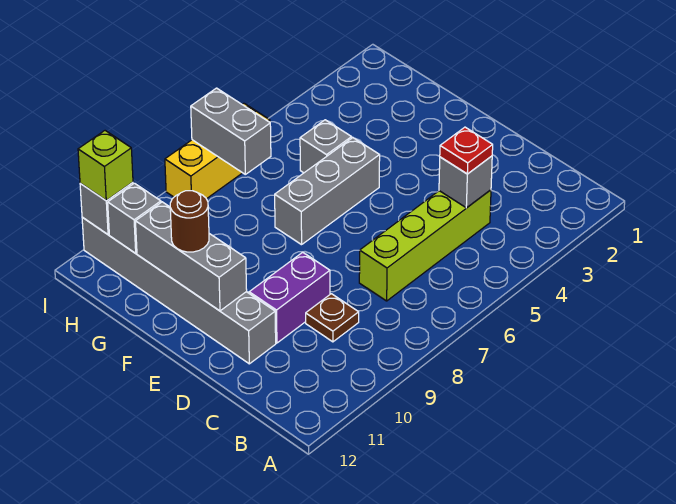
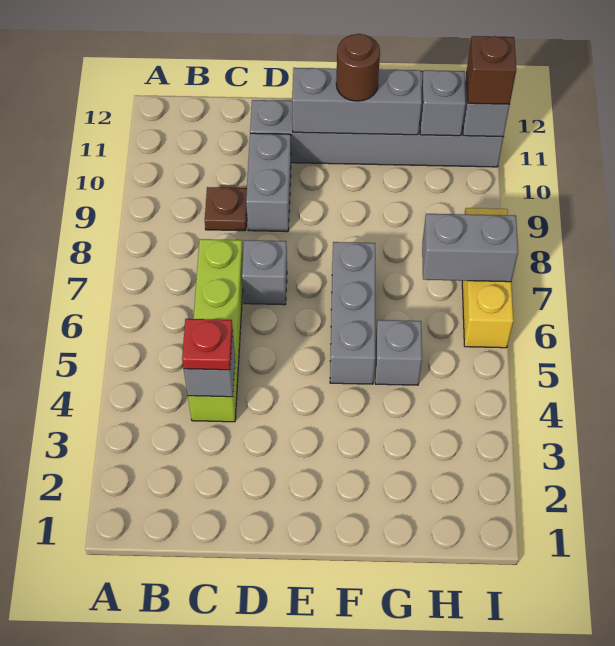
none -> grey brick D7 level 1
purple brick D9:D10 level 1 -> grey brick D9:D10 level 1
lime brick I11 level 3 -> brown brick I11 level 3

